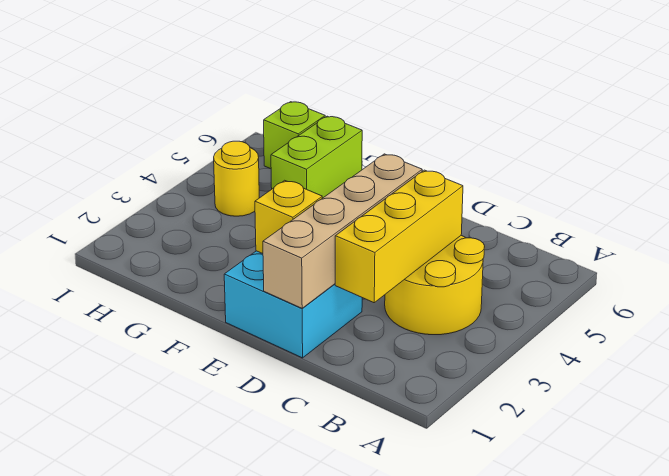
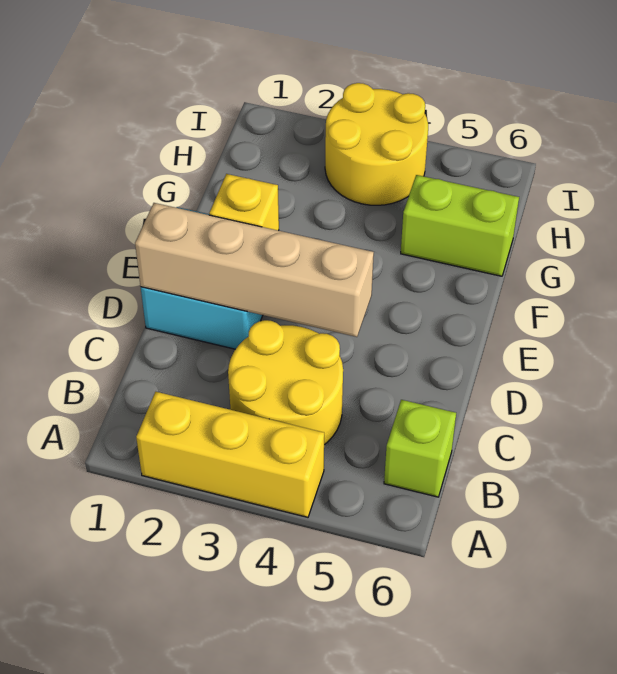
yellow brick C2:C4 level 2 -> yellow brick A2:A4 level 1
yellow round brick H4 level 1 -> yellow round brick H3:I4 level 1
lime brick H6 level 1 -> lime brick B6 level 1

